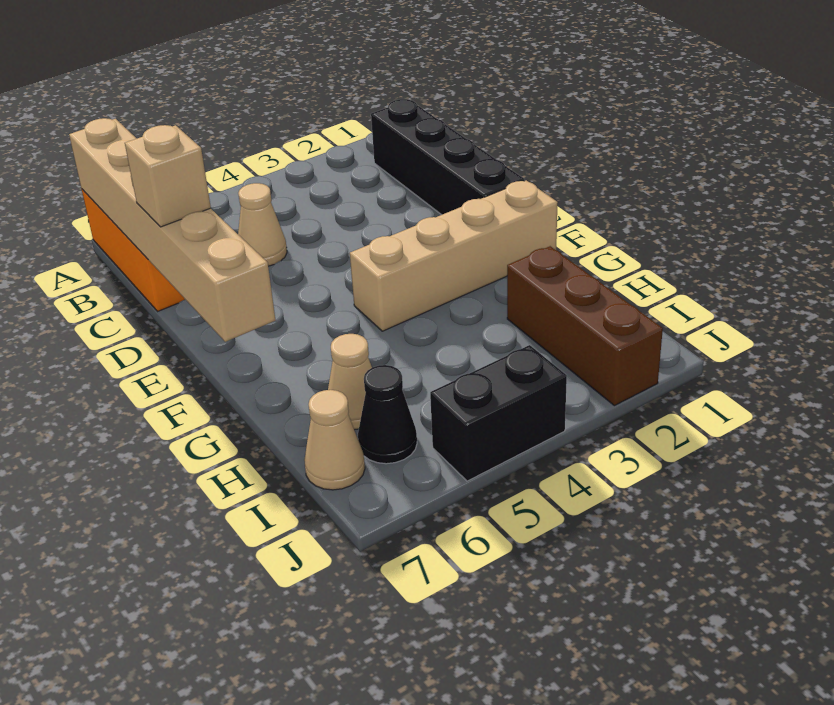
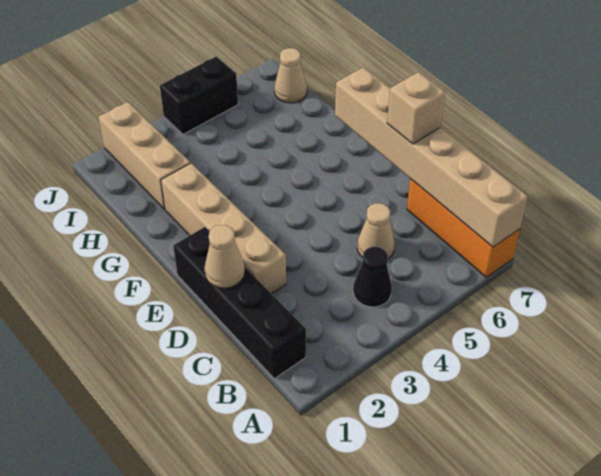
tan brick F1:F4 level 1 -> tan brick D2:G2 level 1
brown brick H2:J2 level 1 -> tan brick H2:J2 level 1
tan cone H6 level 1 -> tan cone D1 level 2
black cone I6 level 1 -> black cone B4 level 1

